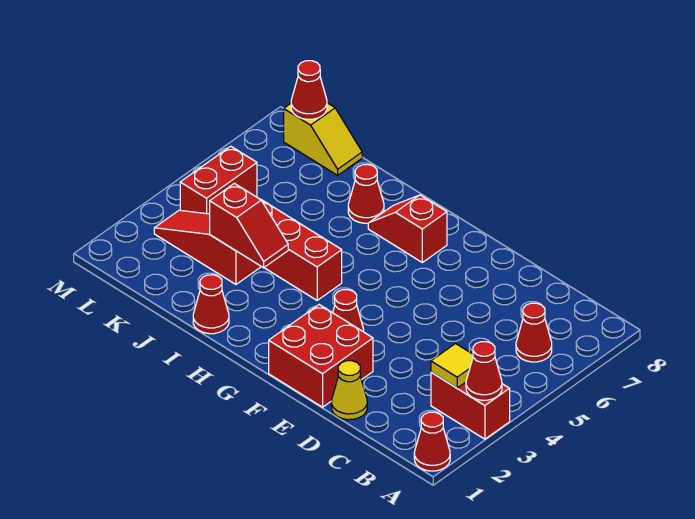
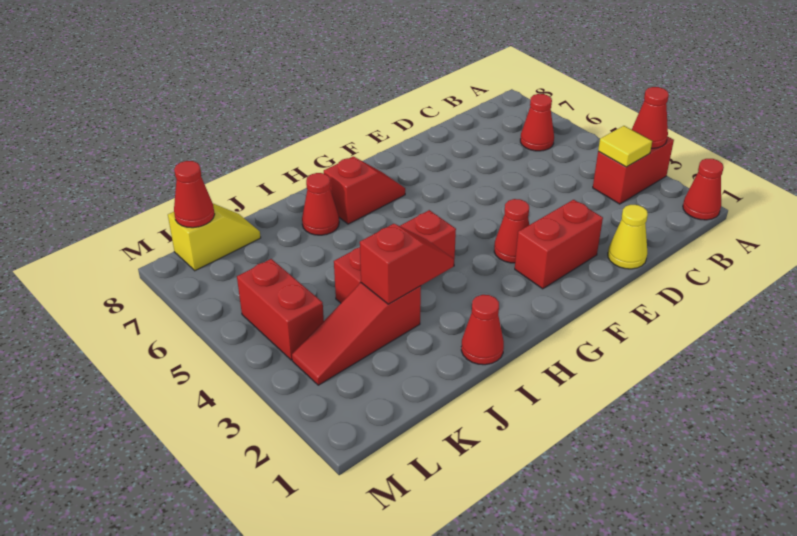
red brick E1:F2 level 1 -> red brick E2:F2 level 1
red slope G7:H7 level 1 top G -> red slope G7:H7 level 1 top H

